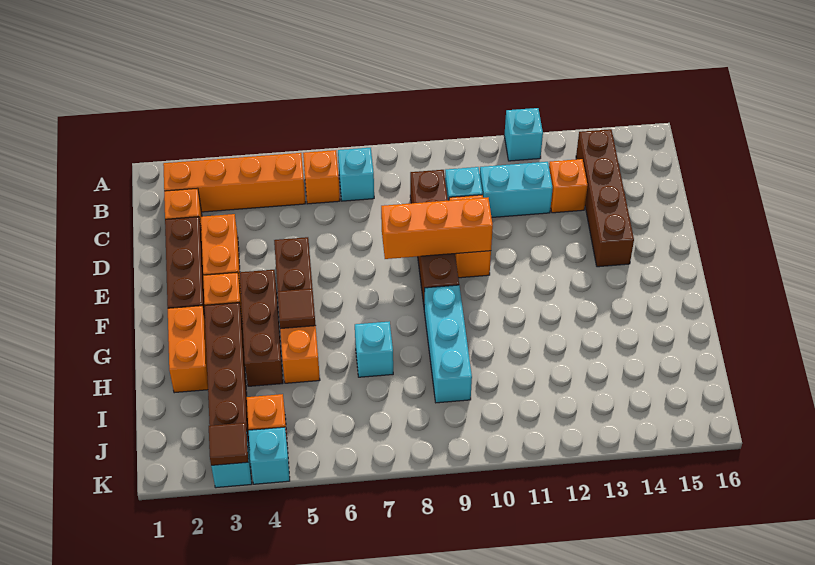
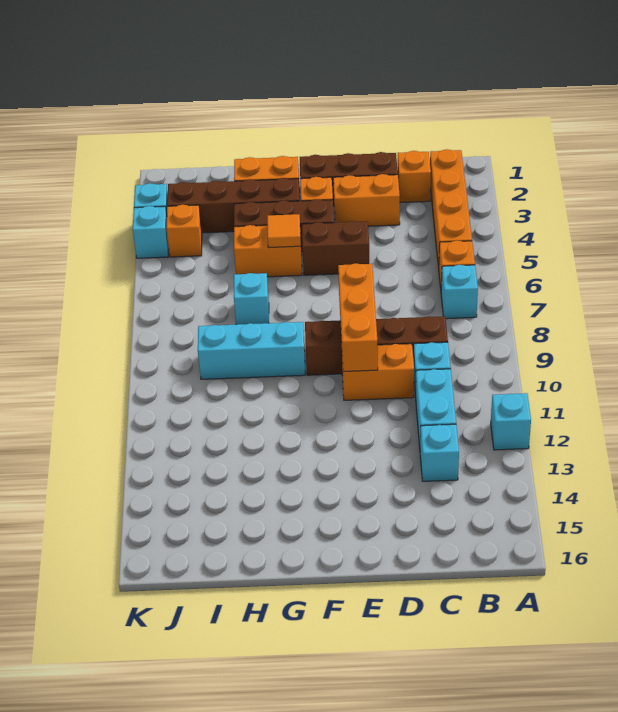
brown brick B14:E14 level 1 -> none
orange brick C13 level 1 -> cyan brick C13 level 1
brown tile G5 level 2 -> orange tile G5 level 2
brown tile K3 level 2 -> none

